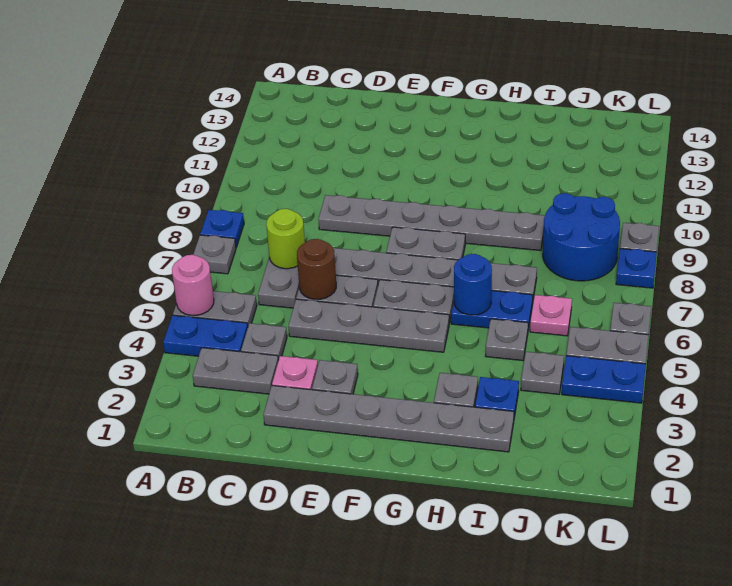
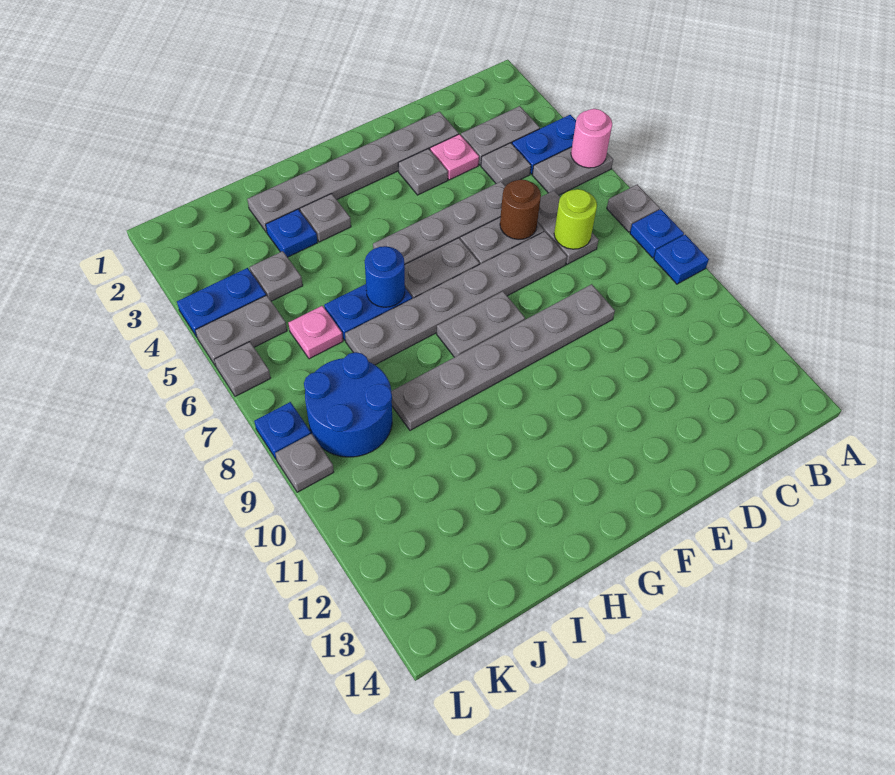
none -> blue plate A9 level 1
grey plate I5 level 1 -> none

